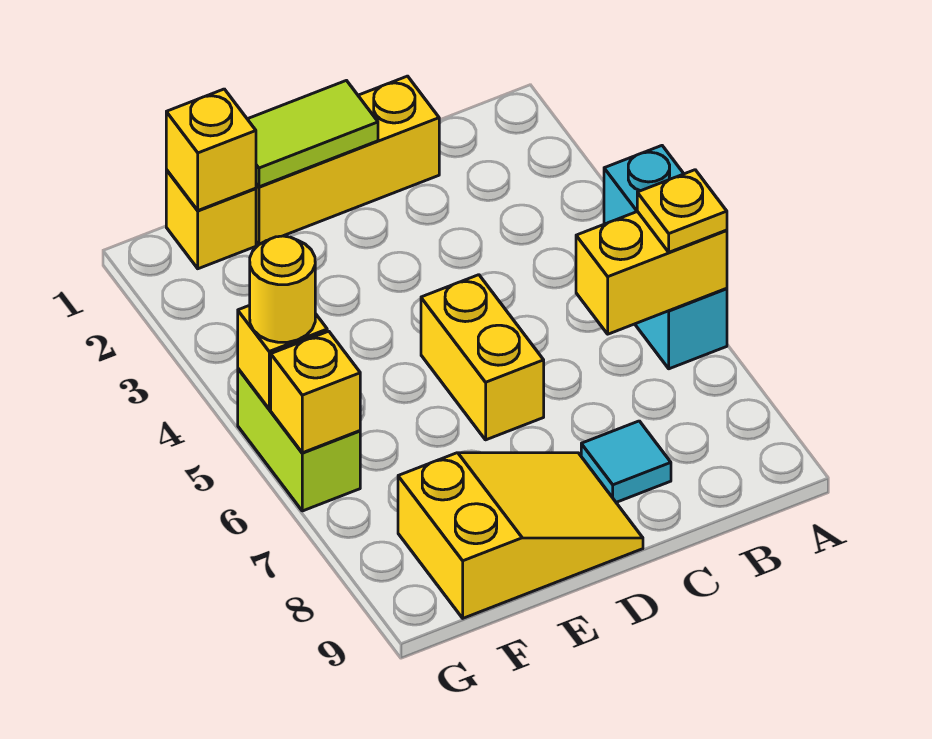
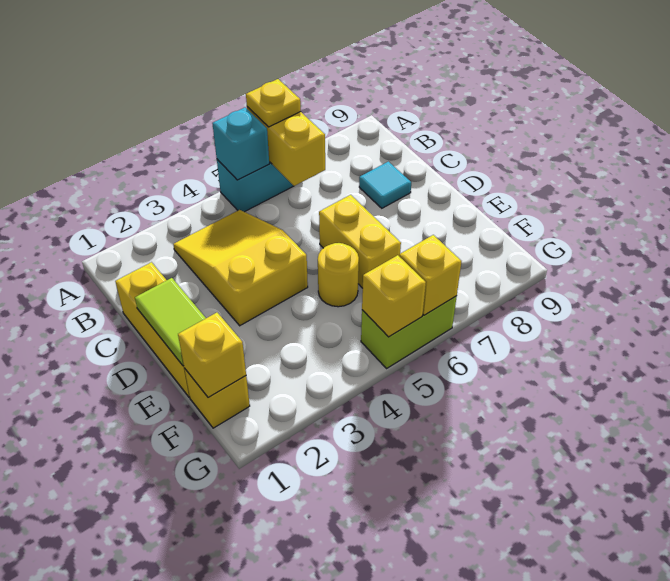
yellow brick D5:D6 level 1 -> yellow brick D6:E6 level 1
yellow slope D8:F9 level 1 top F -> yellow slope B3:D4 level 1 top D
yellow round brick G5 level 3 -> yellow round brick E5 level 1

